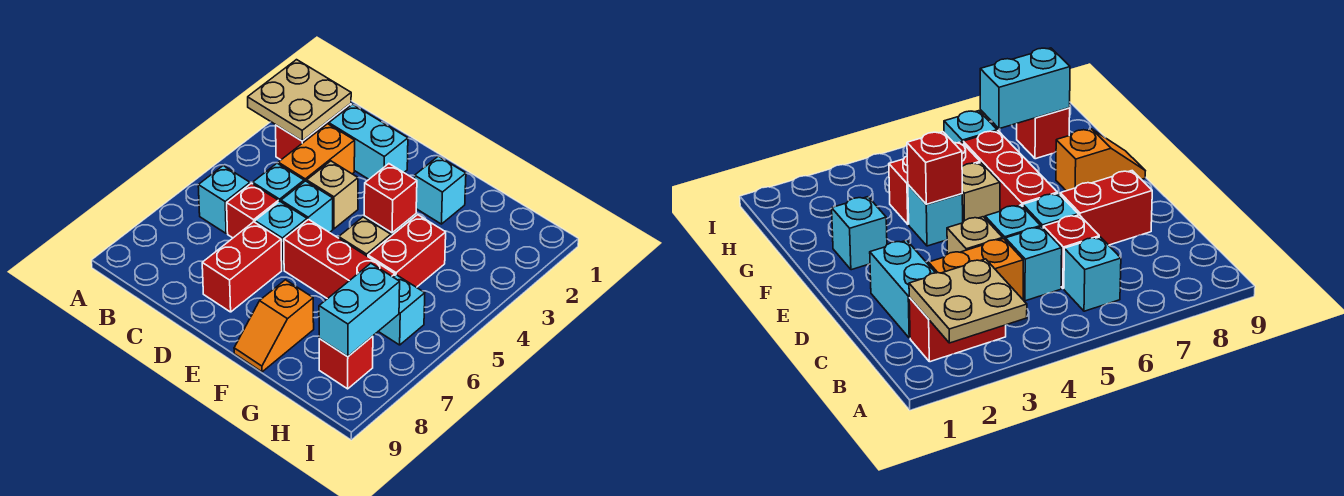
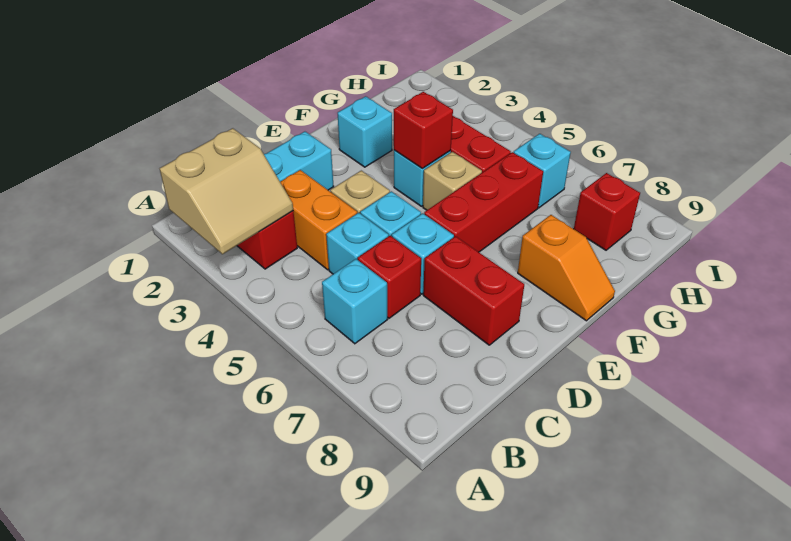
tan plate A2:B3 level 2 -> tan slope A2:B3 level 2 top 2
cyan brick H7:H8 level 2 -> none

